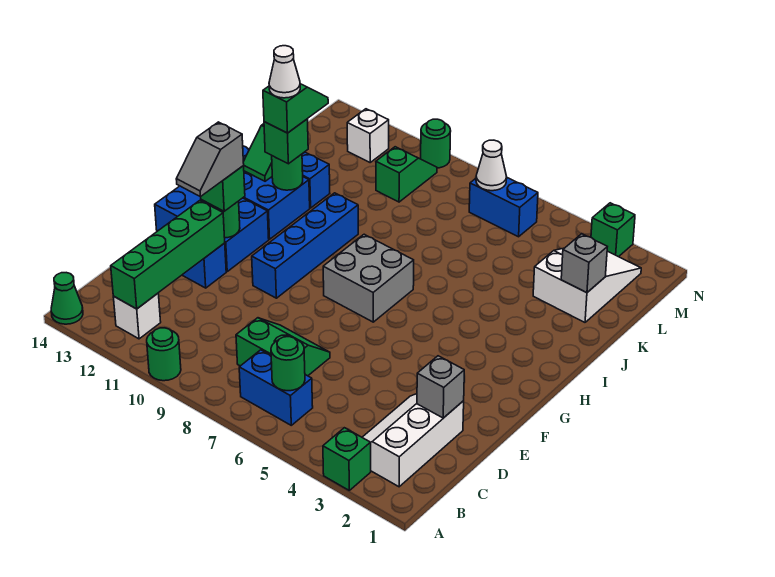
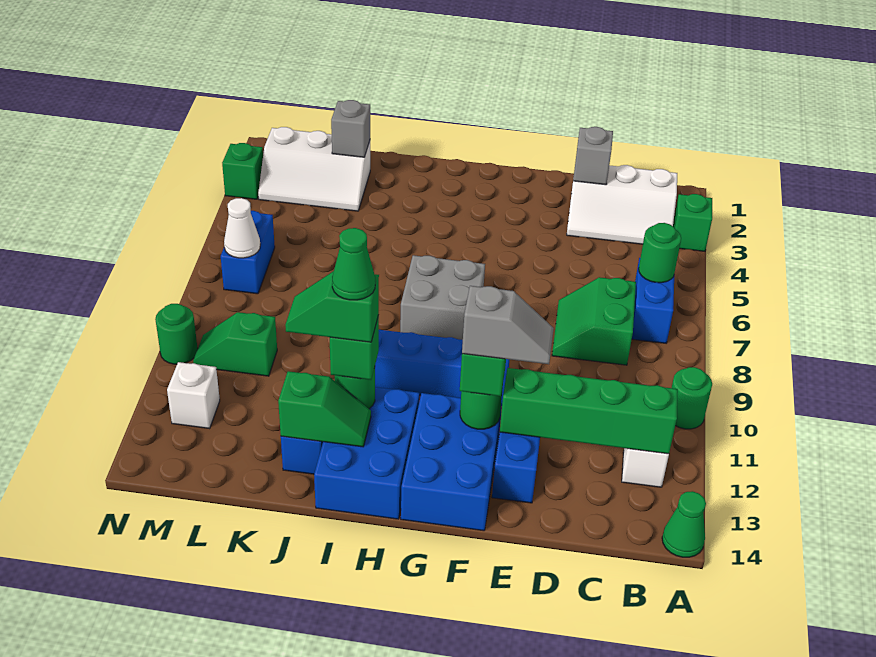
white cone I12 level 5 -> green cone I12 level 5
white slope K2:M3 level 1 top K -> white slope K2:M3 level 1 top 2

